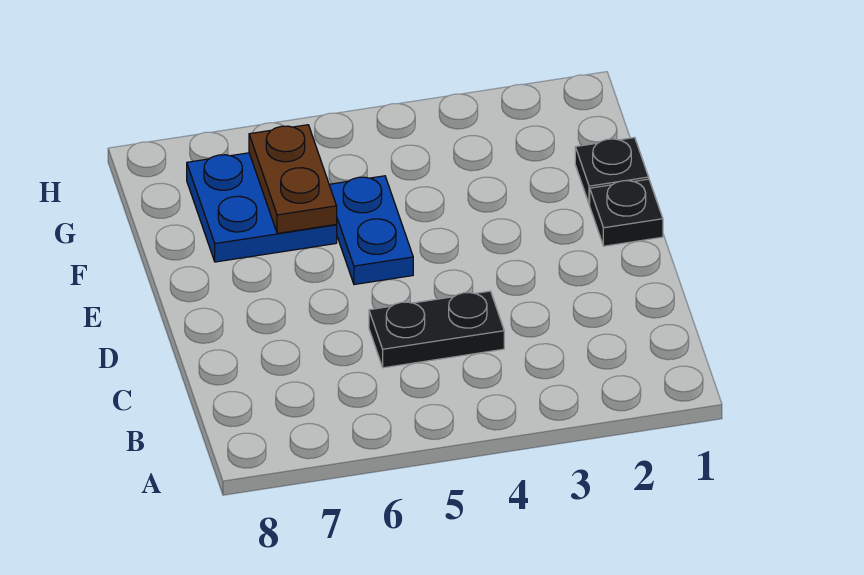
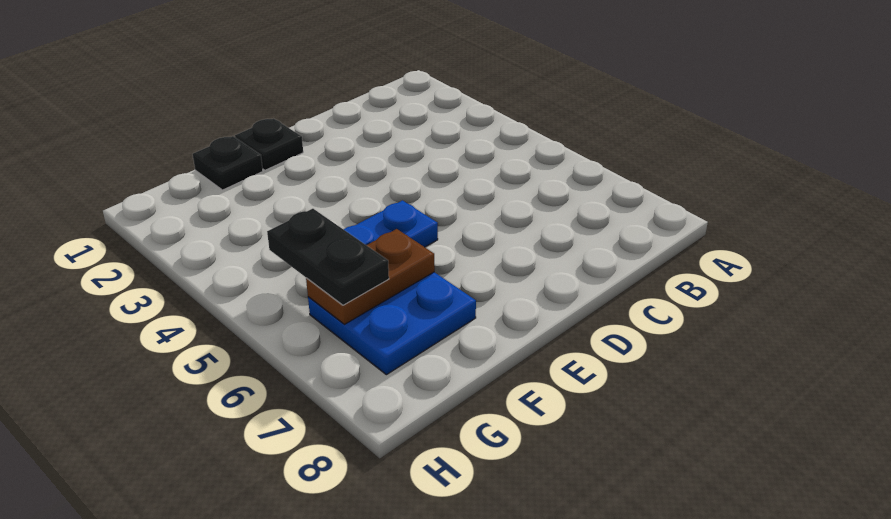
black plate C4:C5 level 1 -> black plate G5:G6 level 3

